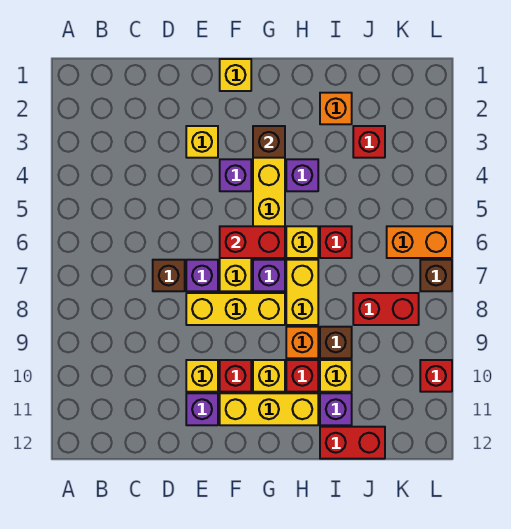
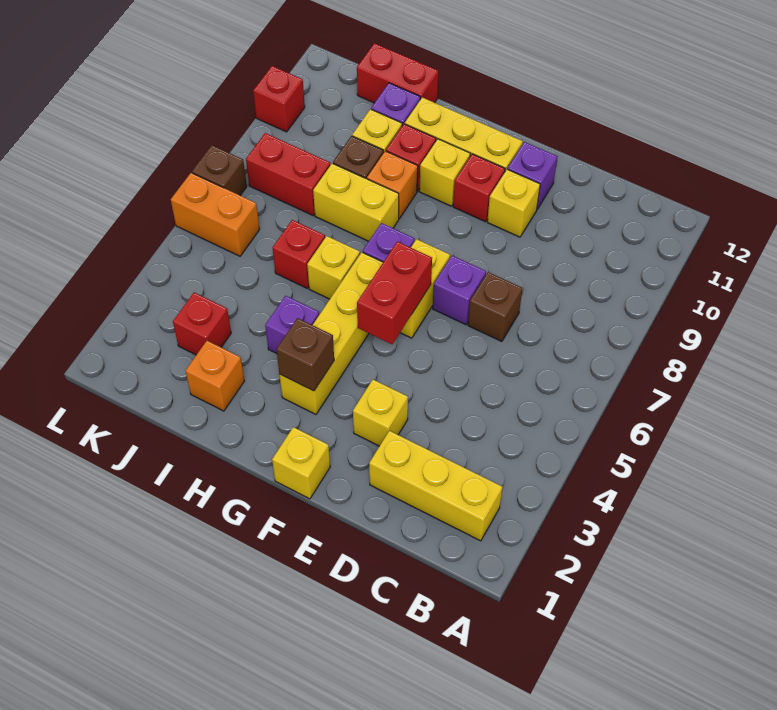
yellow brick E8:G8 level 1 -> yellow brick B2:D2 level 1
purple brick F4 level 1 -> none
red brick F6:G6 level 2 -> red brick F5:F6 level 2
yellow brick H7:H8 level 1 -> yellow brick H8:I8 level 1

